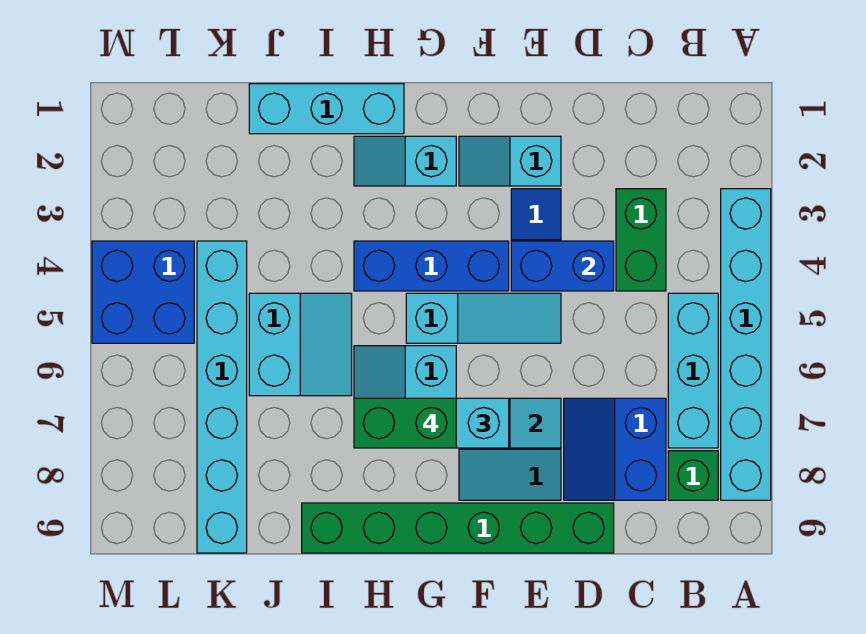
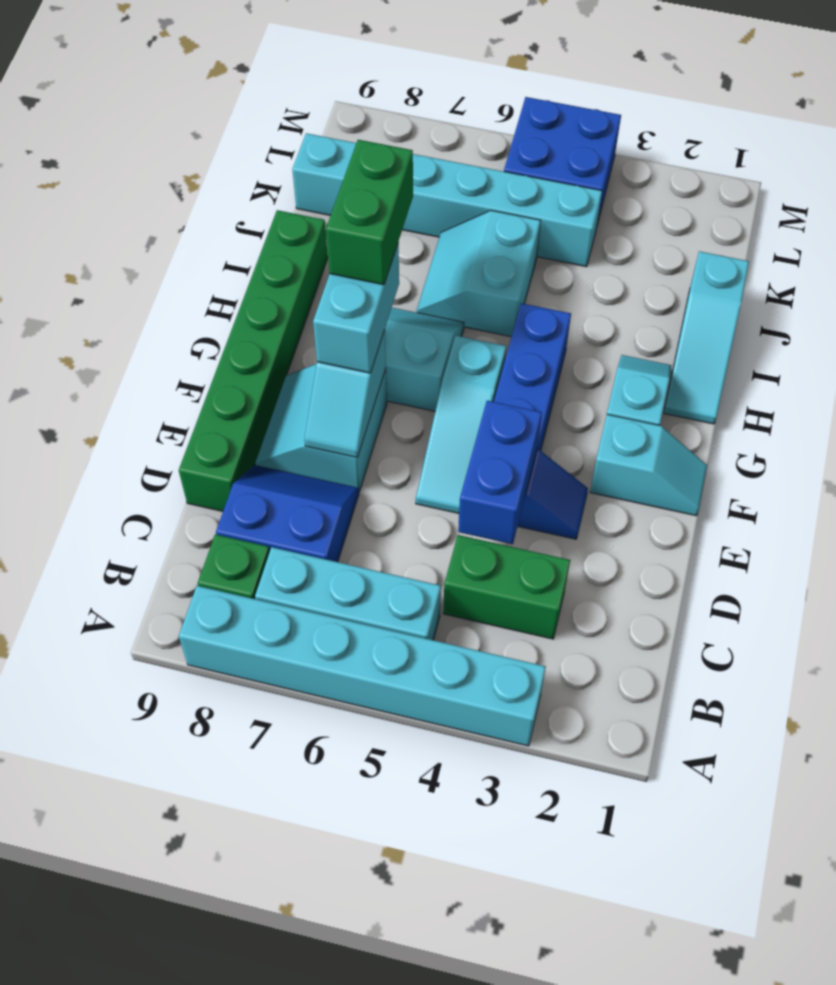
cyan slope E2:F2 level 1 top E -> cyan slope F1:F2 level 1 top 2
cyan brick H1:J1 level 1 -> cyan slope H1:J1 level 1 top J
cyan slope I5:J6 level 1 top J -> cyan slope I5:J6 level 1 top 5

